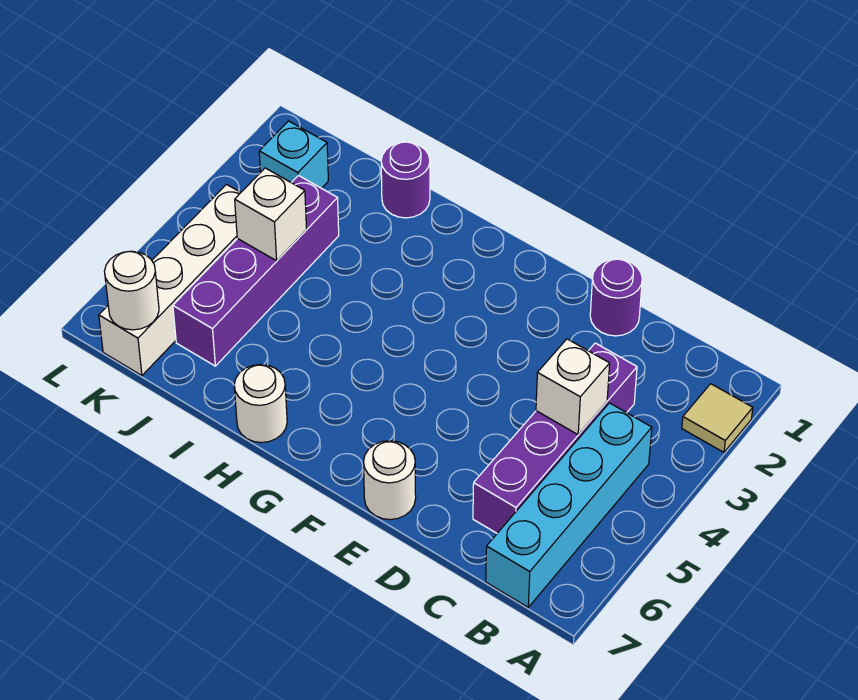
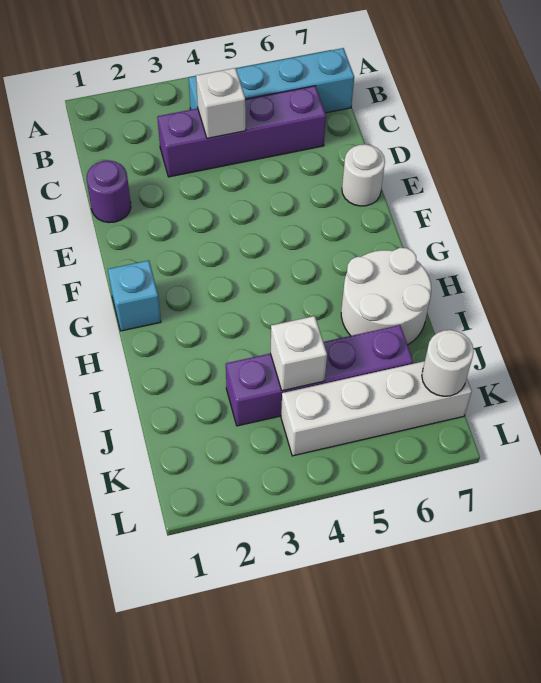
tan tile A2 level 1 -> none
white round brick H7 level 1 -> white round brick H6:I7 level 1
purple round brick I1 level 1 -> none
cyan brick K2 level 1 -> cyan brick G1 level 1

